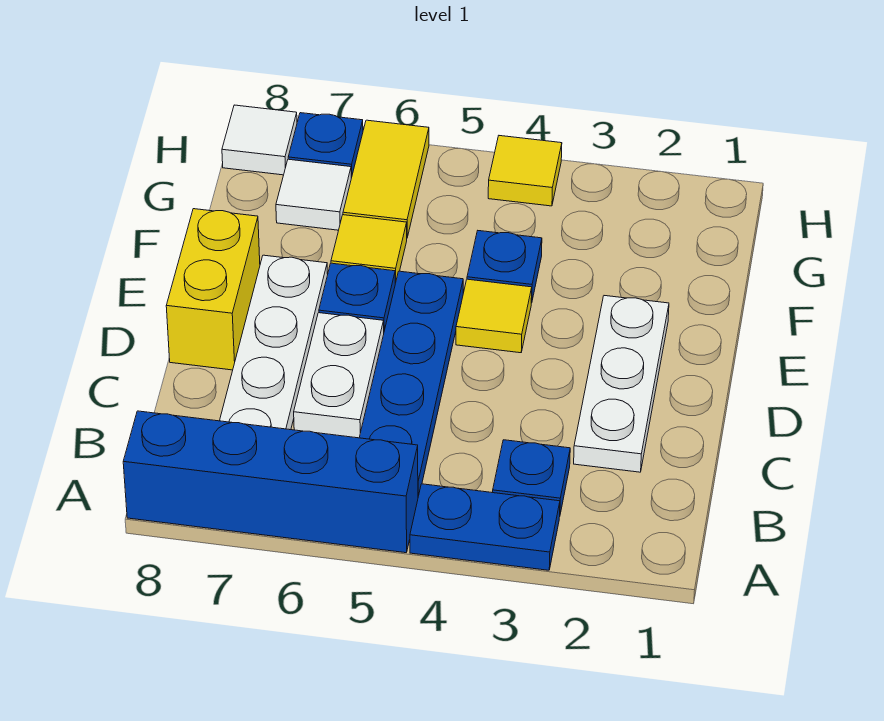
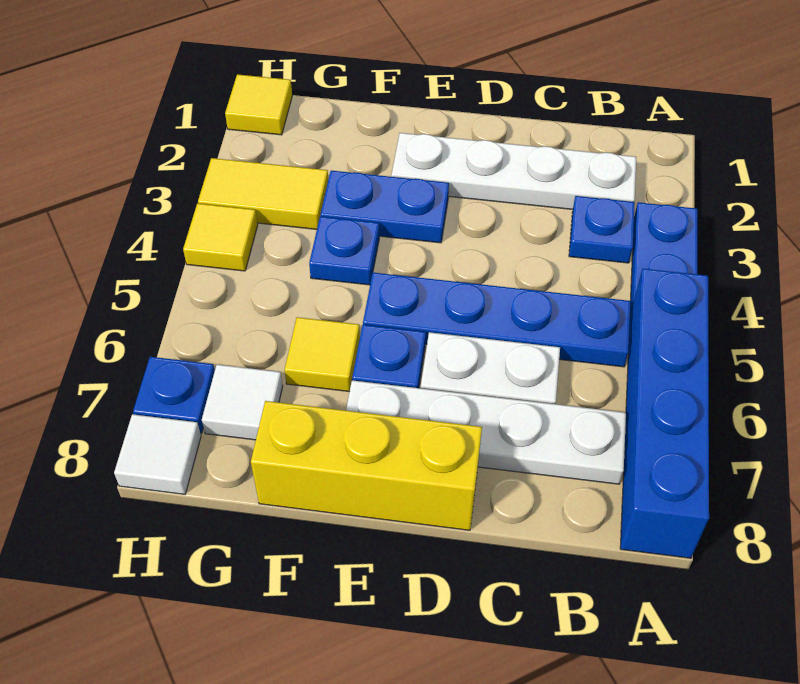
white plate C2:E2 level 1 -> white plate B2:E2 level 1
yellow brick D8:E8 level 1 -> yellow brick D8:F8 level 1
none -> blue plate E3:F3 level 1
yellow tile E4 level 1 -> yellow tile H1 level 1
yellow tile G6:H6 level 1 -> yellow tile G3:H3 level 1

